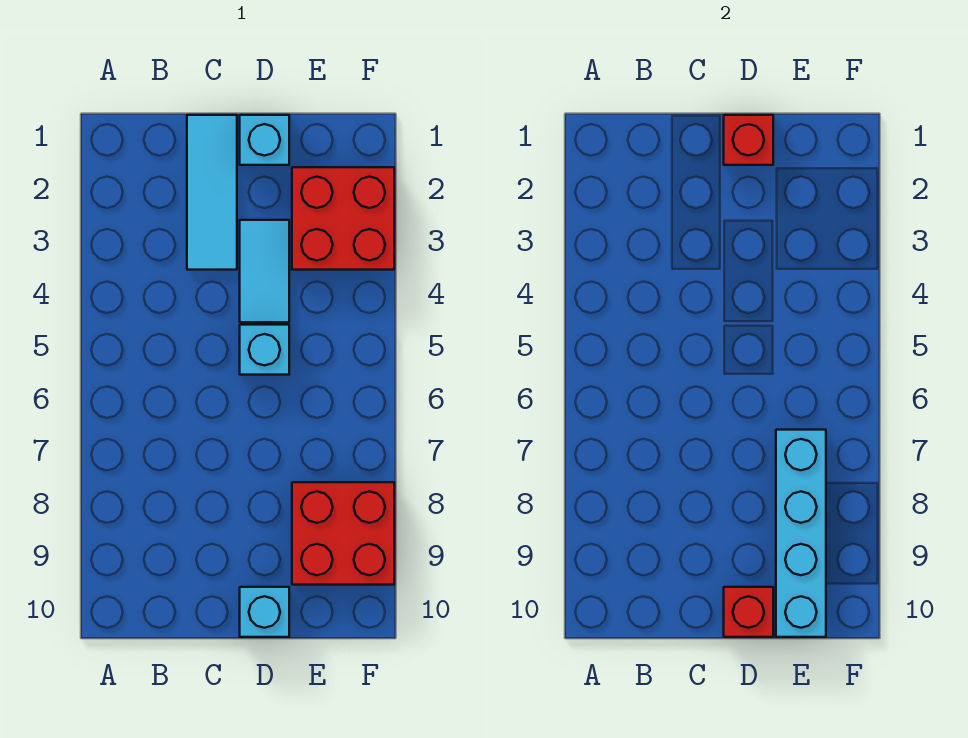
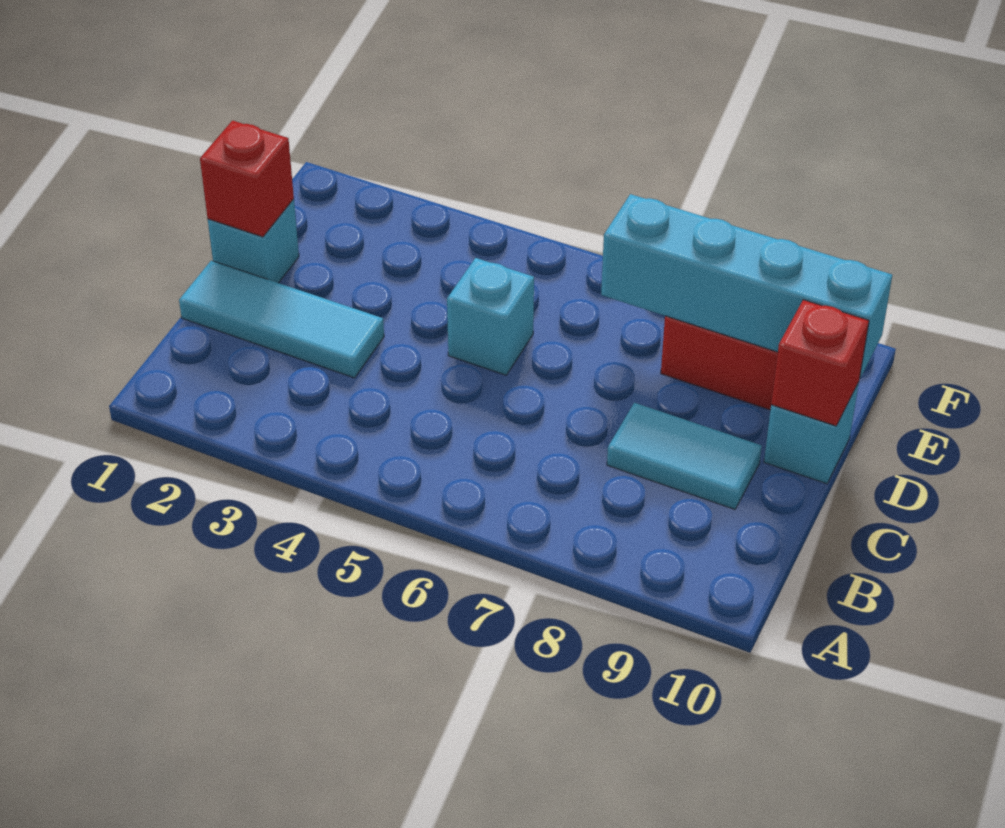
cyan tile D3:D4 level 1 -> cyan tile C8:C9 level 1
red brick E2:F3 level 1 -> none

